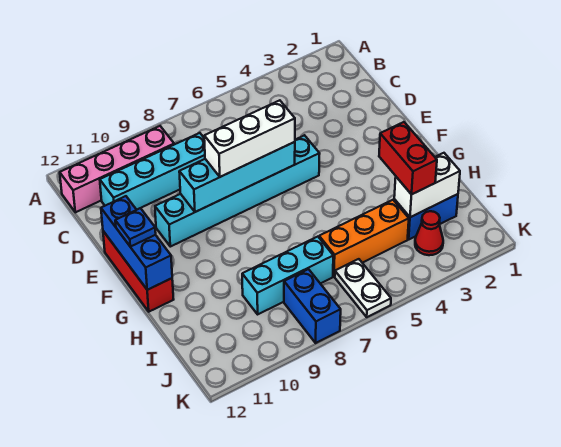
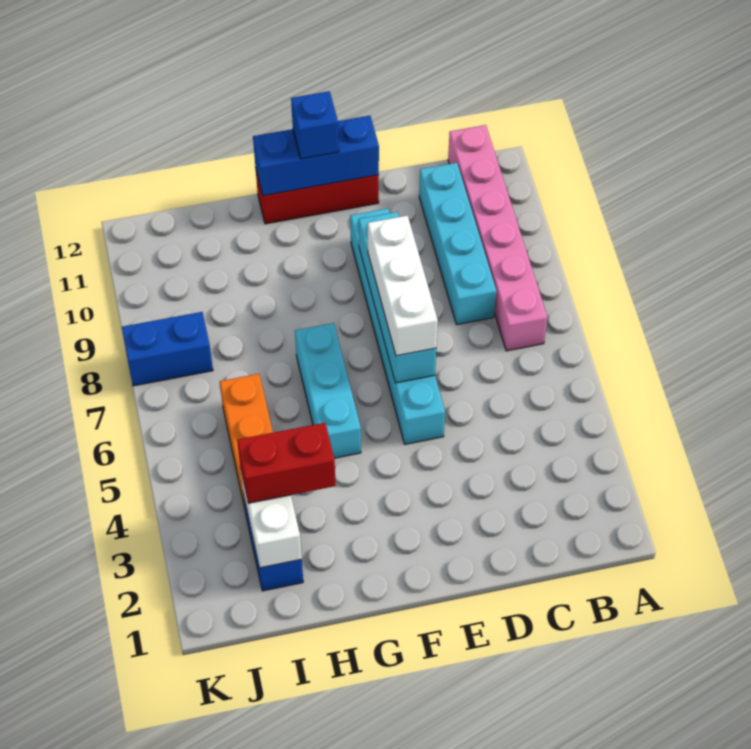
pink brick B9:B12 level 1 -> pink brick B7:B12 level 1
blue plate F12 level 3 -> blue brick F12 level 3
cyan brick I7:I9 level 1 -> cyan brick G5:G7 level 1
red cone J3 level 1 -> none
white plate J6:K6 level 1 -> none

